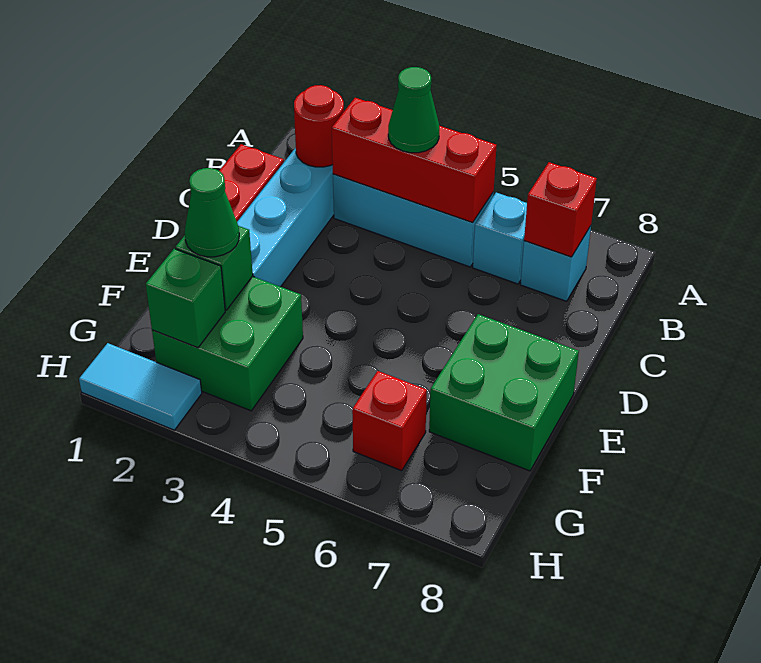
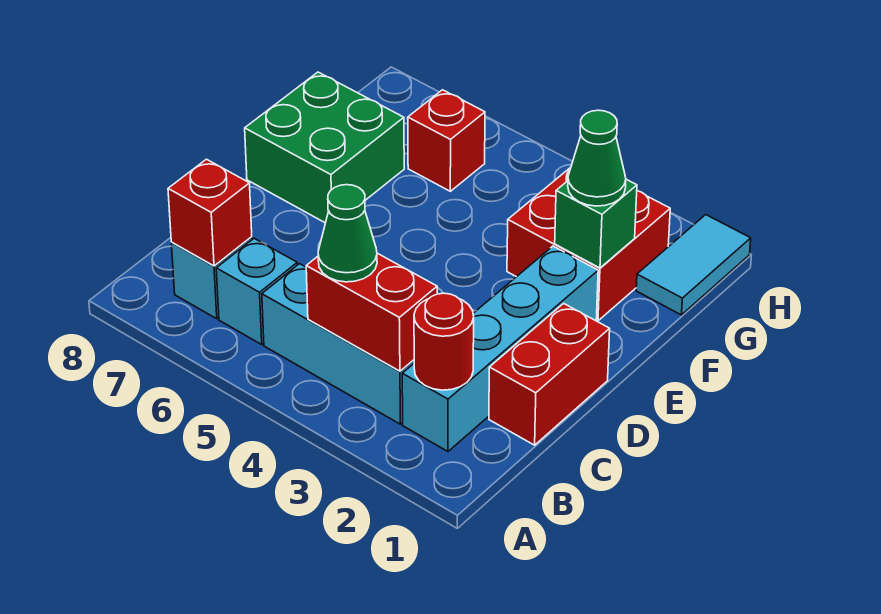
red brick B3:B5 level 2 -> red brick B3:B4 level 2
green brick F2:G3 level 1 -> red brick F2:G3 level 1
green brick G2 level 2 -> none
cyan tile H1:H2 level 1 -> cyan tile G1:H1 level 1

